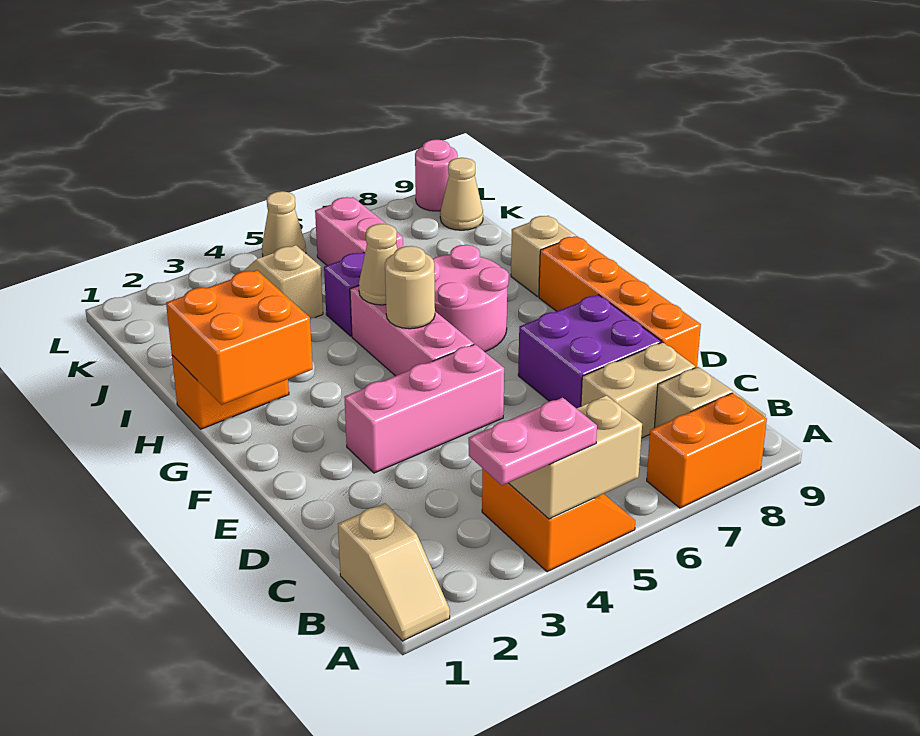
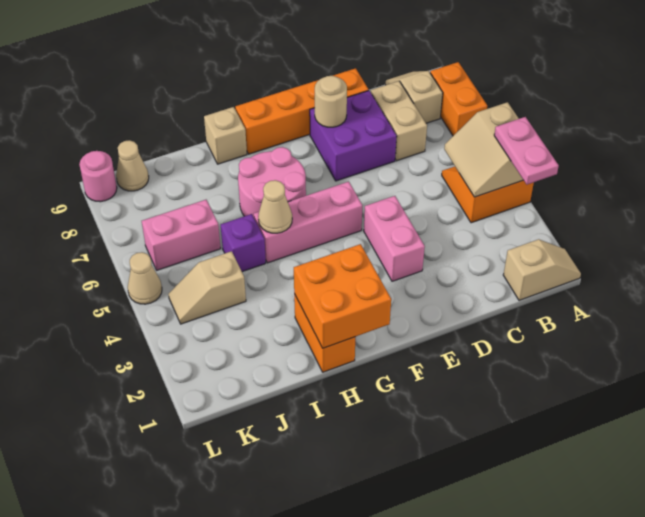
pink brick E3:E5 level 1 -> pink brick E3:E4 level 1
tan round brick G5 level 2 -> tan round brick E8 level 2

